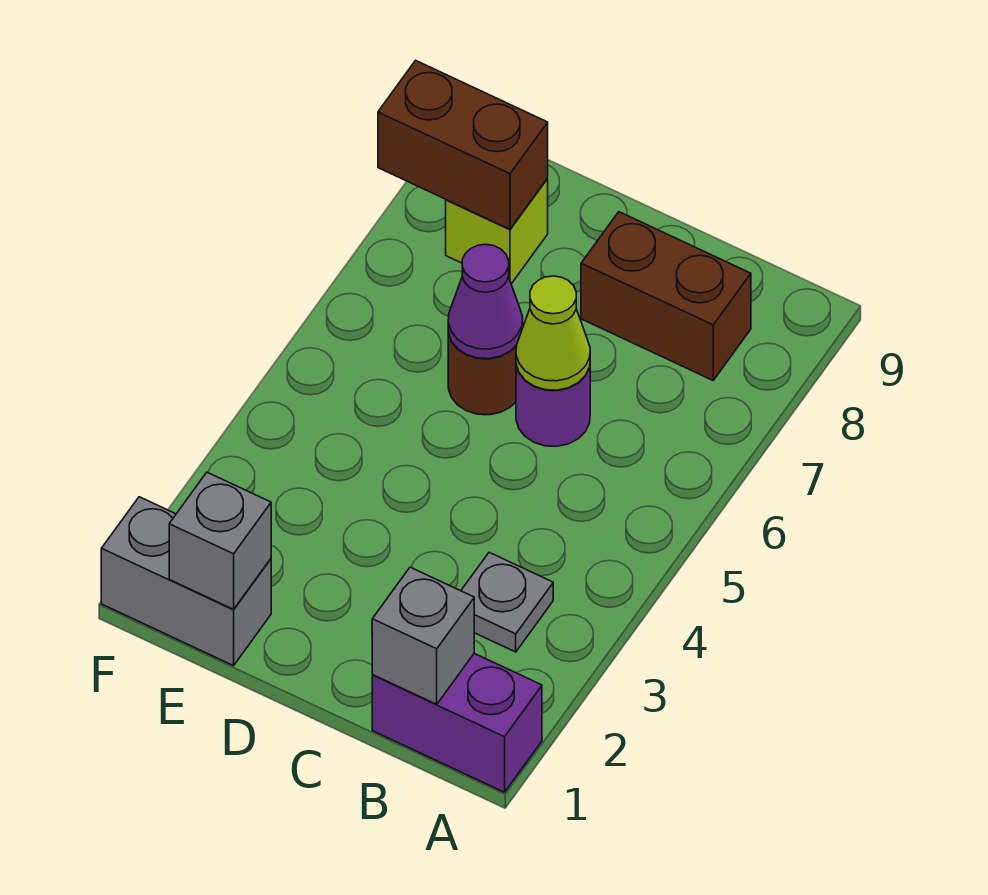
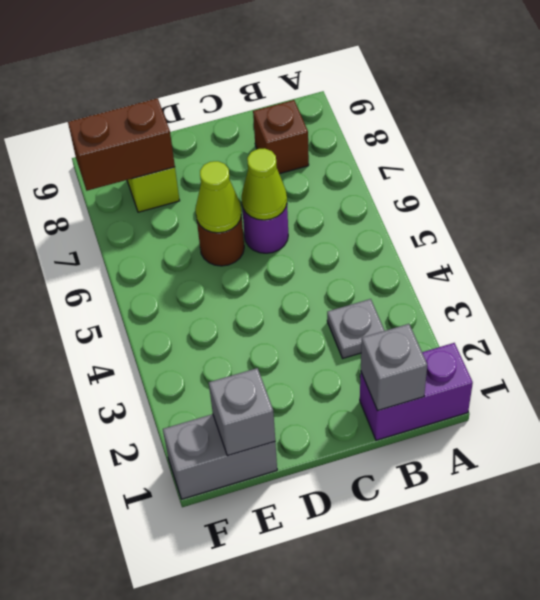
brown brick B8:C8 level 1 -> brown brick B8 level 1
purple cone D6 level 2 -> lime cone D6 level 2

